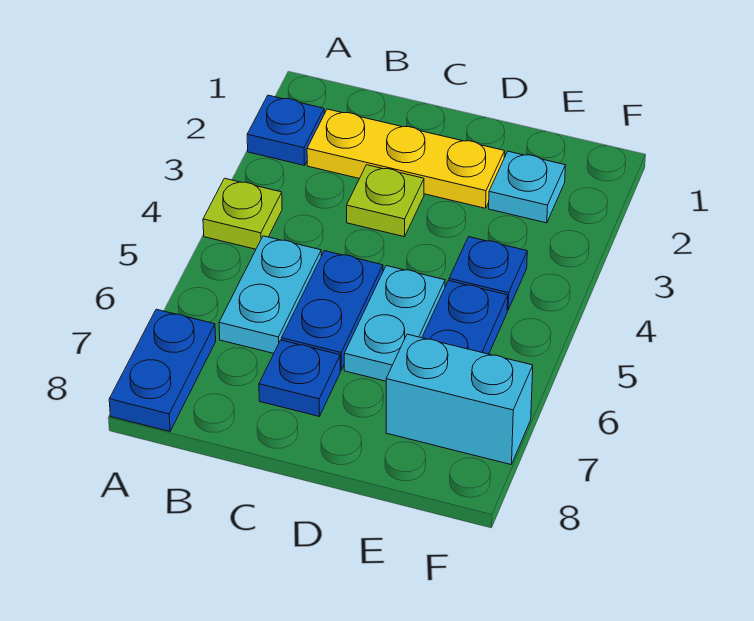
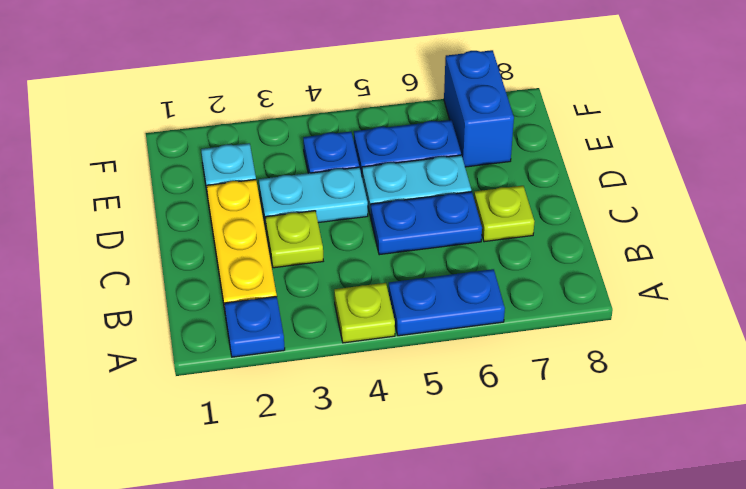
blue plate A7:A8 level 1 -> blue plate A5:A6 level 1
cyan plate B5:B6 level 1 -> cyan plate D3:D4 level 1
blue plate C7 level 1 -> lime plate C7 level 1
cyan brick E7:F7 level 1 -> blue brick E7:F7 level 1

